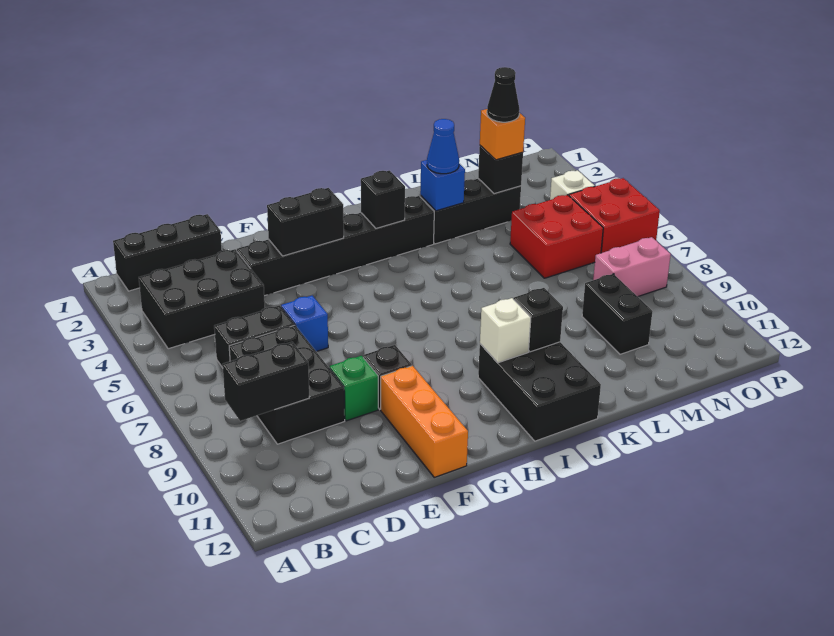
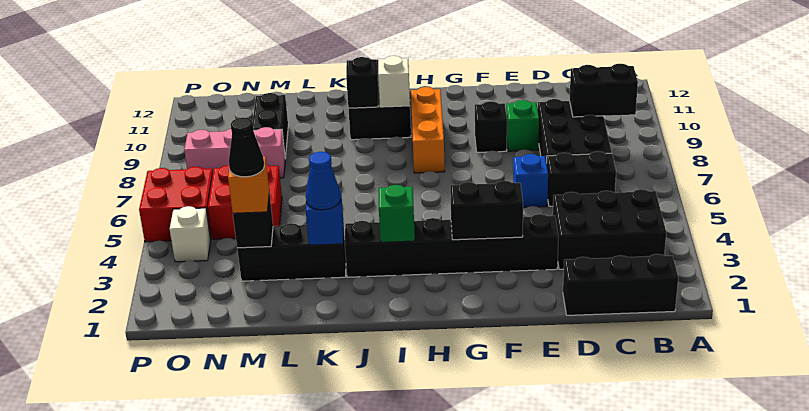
orange brick F10:F12 level 1 -> orange brick H8:H10 level 1
black brick I3 level 2 -> green brick I3 level 2
pink brick N8:O8 level 1 -> pink brick M8:O8 level 1

